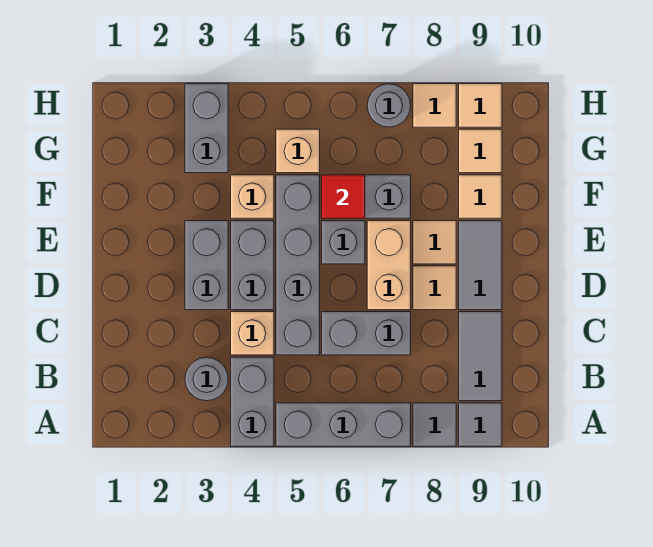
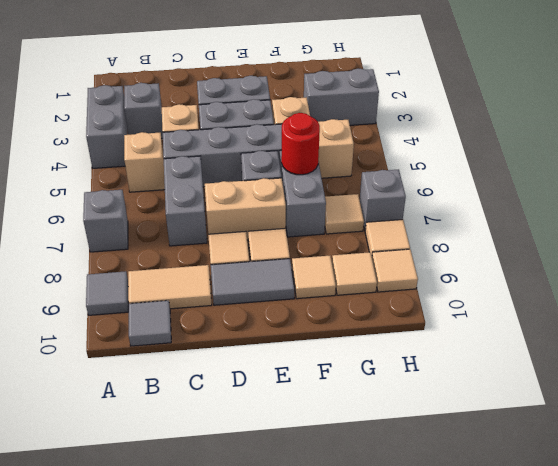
grey brick A4:B4 level 1 -> grey brick A3:A4 level 1
grey brick A5:A7 level 1 -> grey brick A7 level 1
grey tile A8 level 1 -> grey tile B10 level 1
grey round brick B3 level 1 -> grey brick B3 level 1
none -> tan brick B5 level 1
grey tile B9:C9 level 1 -> tan tile B9:C9 level 1
red tile F6 level 2 -> red round brick F6 level 2
none -> tan tile G7 level 1
grey round brick H7 level 1 -> grey brick H7 level 1

